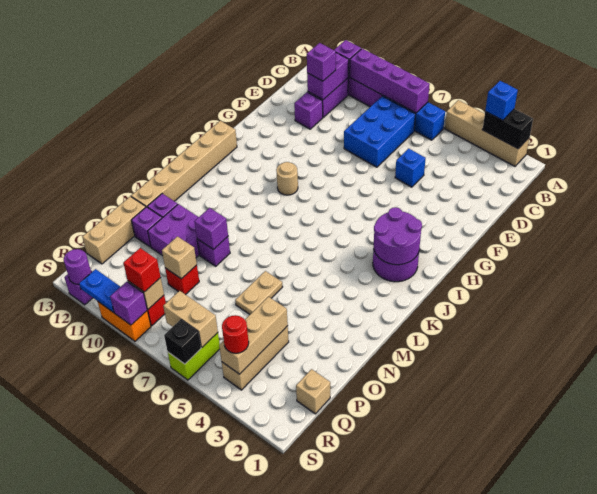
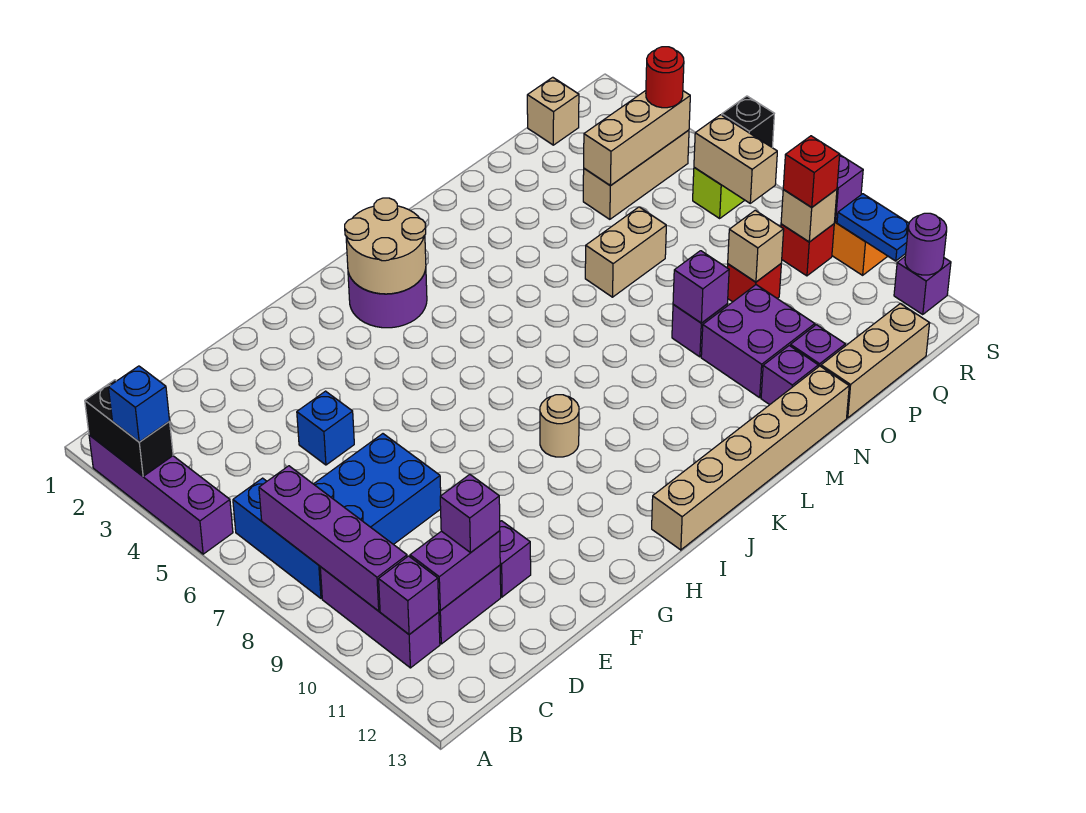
tan brick A2:A5 level 1 -> purple brick A2:A5 level 1
purple round brick I2:J3 level 2 -> tan round brick I2:J3 level 2
tan plate N6:O6 level 1 -> tan brick N6:O6 level 1

